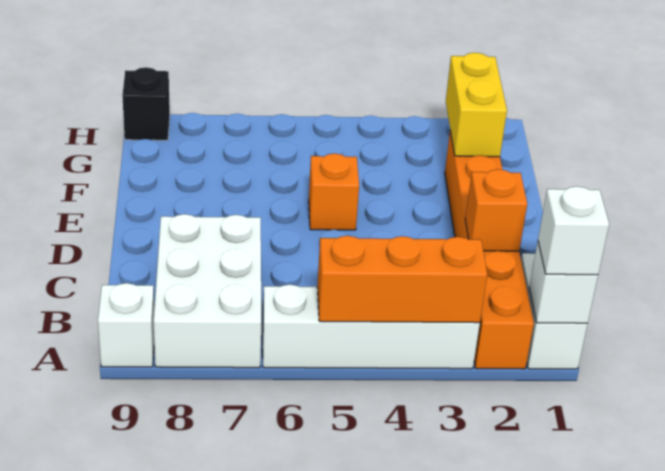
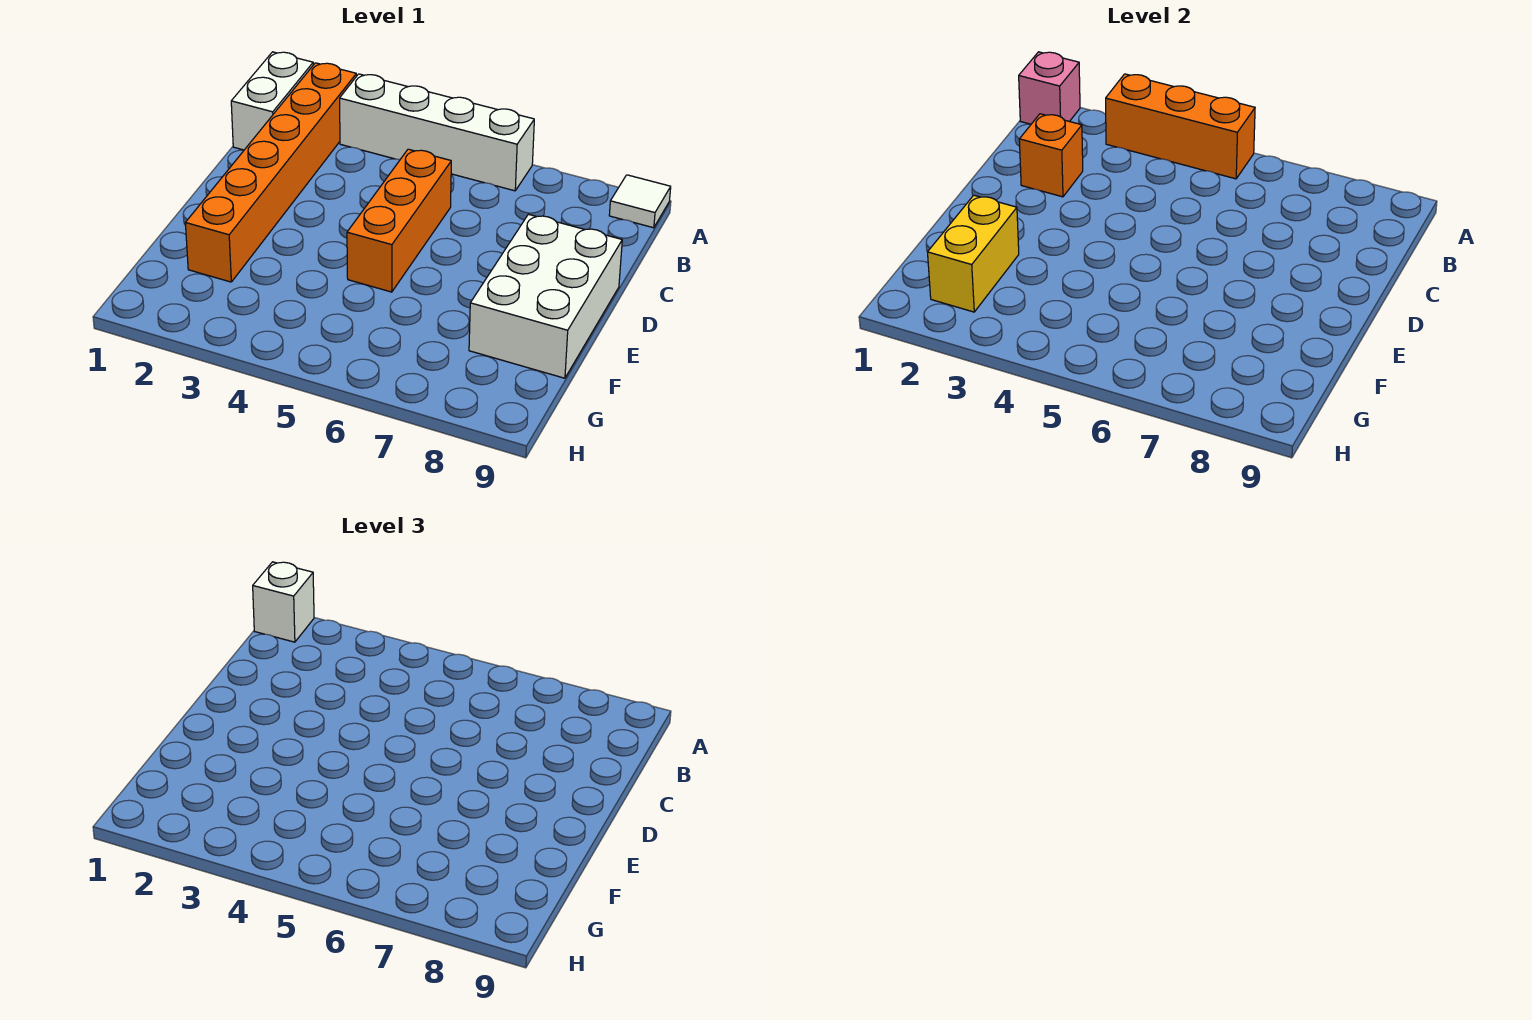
white brick A1 level 2 -> pink brick A1 level 2
white brick A7:C8 level 1 -> white brick D8:F9 level 1
white brick A9 level 1 -> white tile A9 level 1
orange brick E5 level 1 -> orange brick C5:E5 level 1
black brick H9 level 1 -> none

